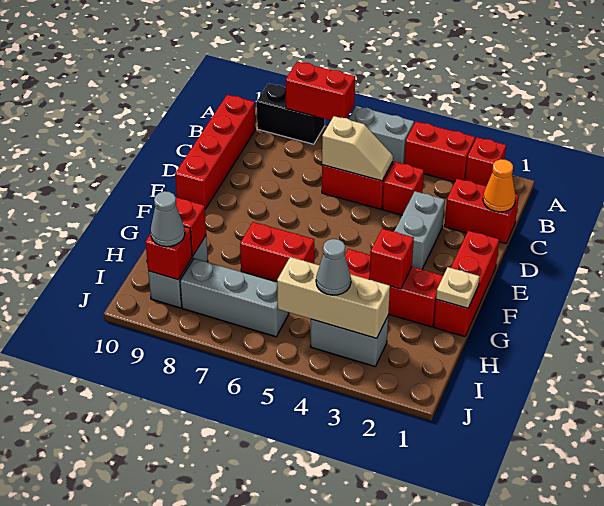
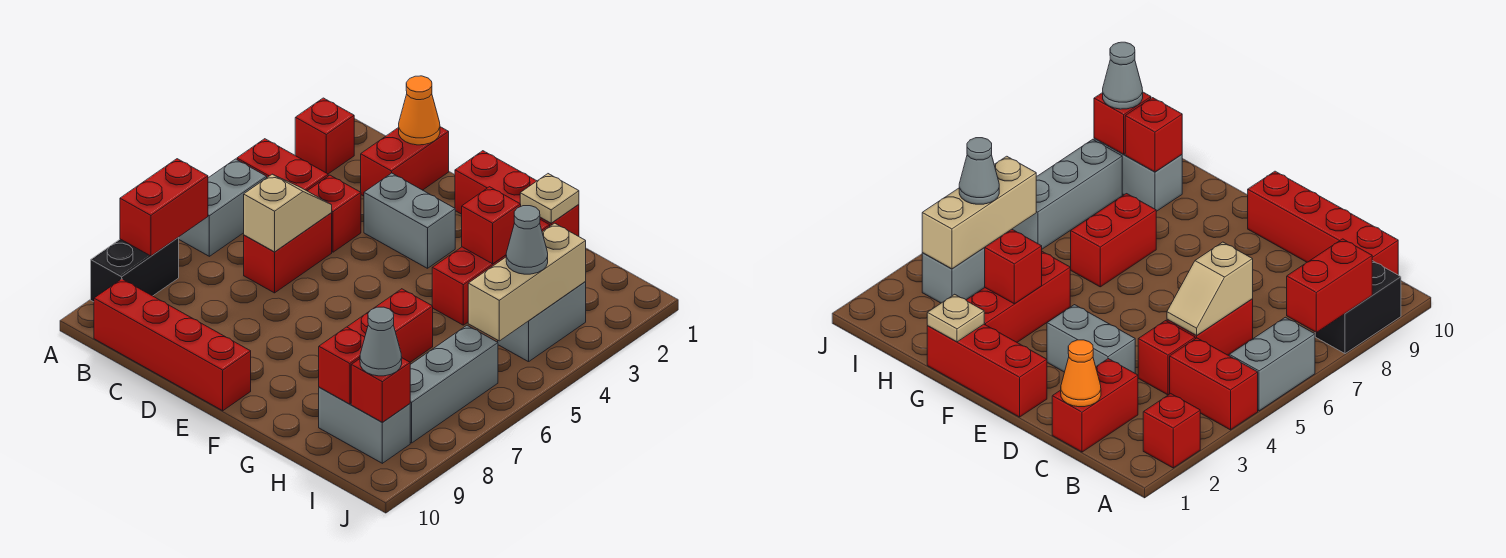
red brick A3:A4 level 1 -> red brick A4:B4 level 1

